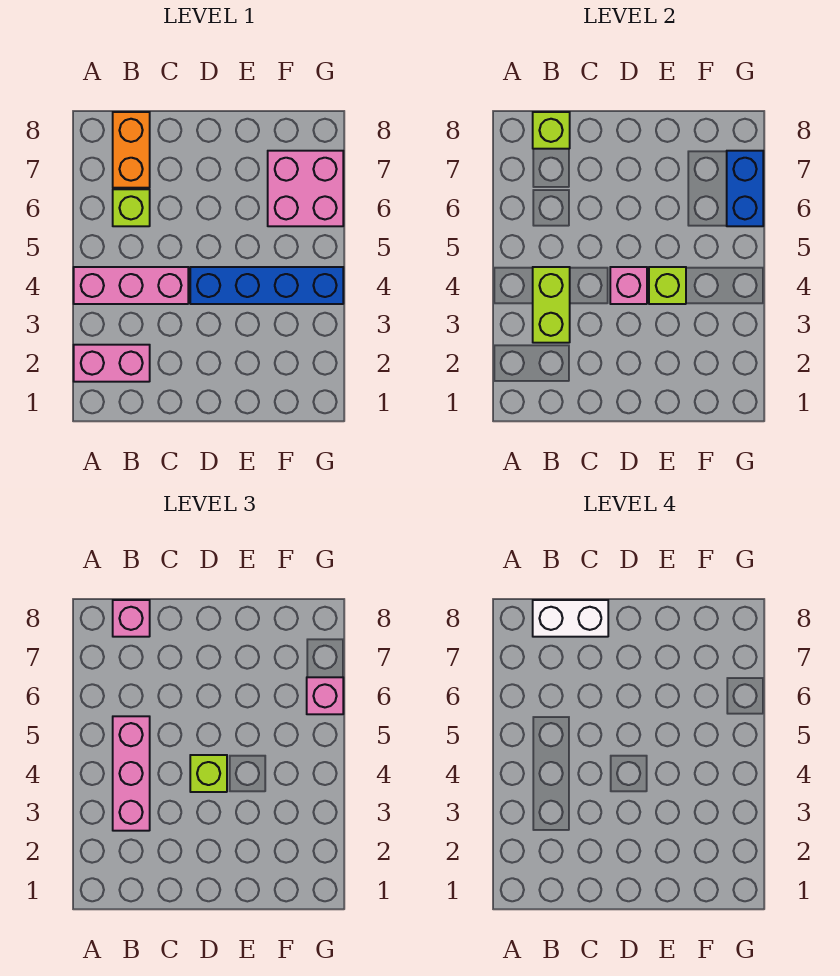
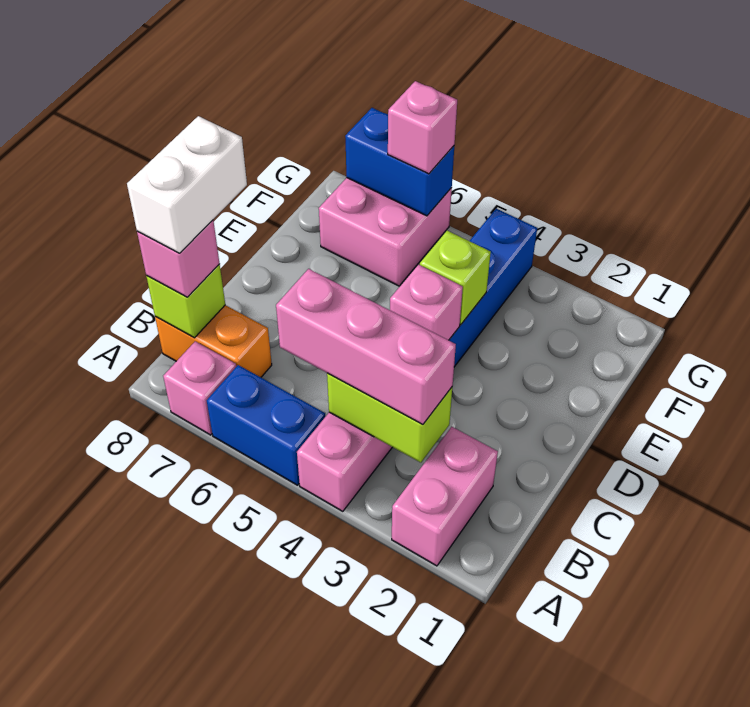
none -> blue brick A5:A6 level 1
none -> pink brick A7 level 1
lime brick B6 level 1 -> none
lime brick D4 level 3 -> none

